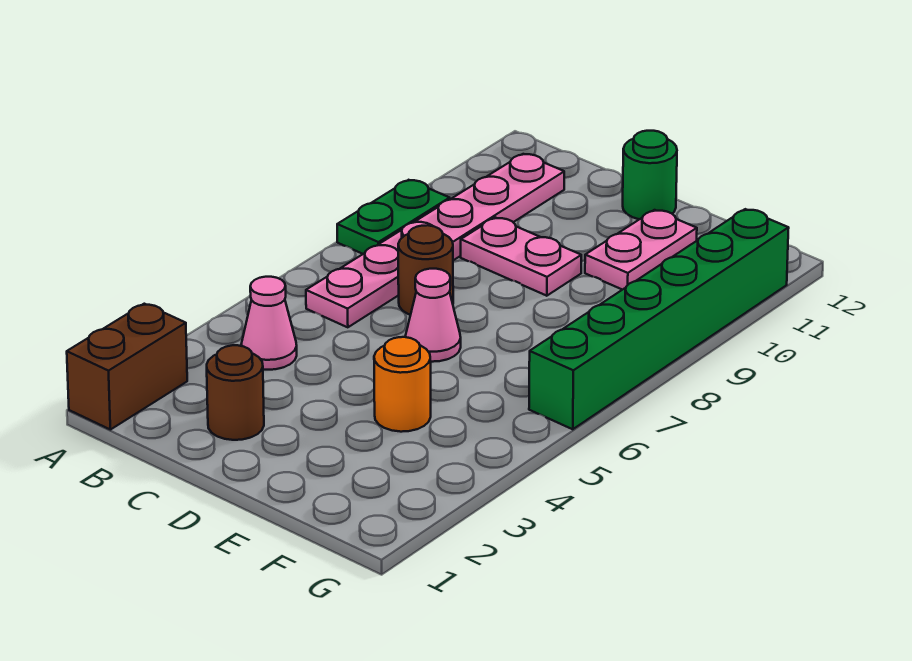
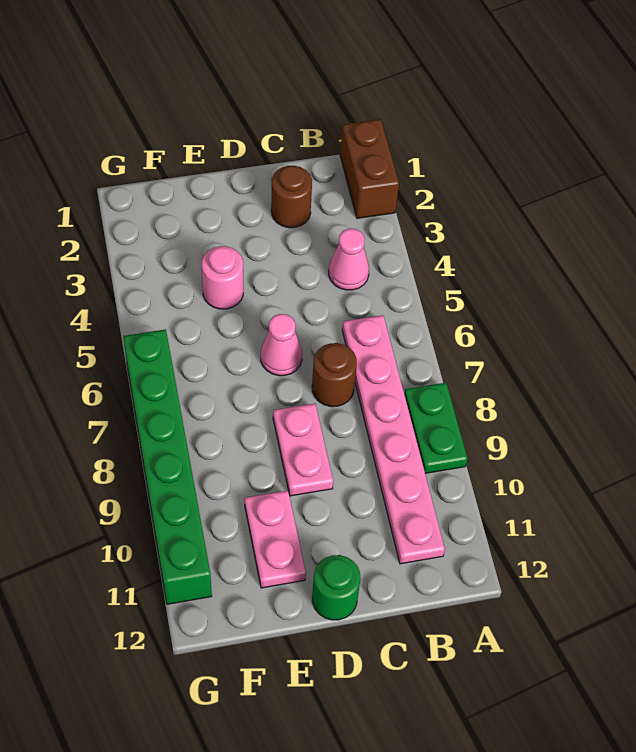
pink plate C9:D9 level 1 -> pink plate D8:D9 level 1
orange round brick E4 level 1 -> pink round brick E4 level 1

